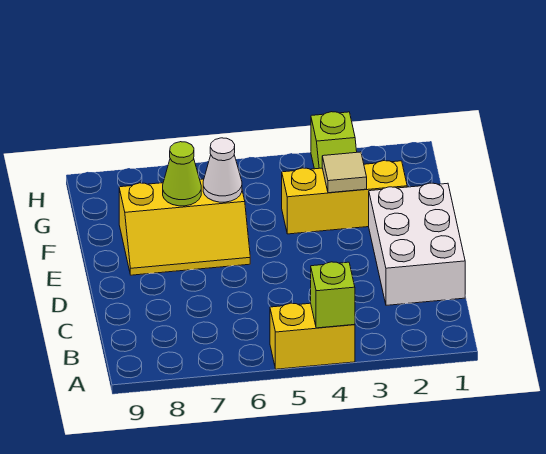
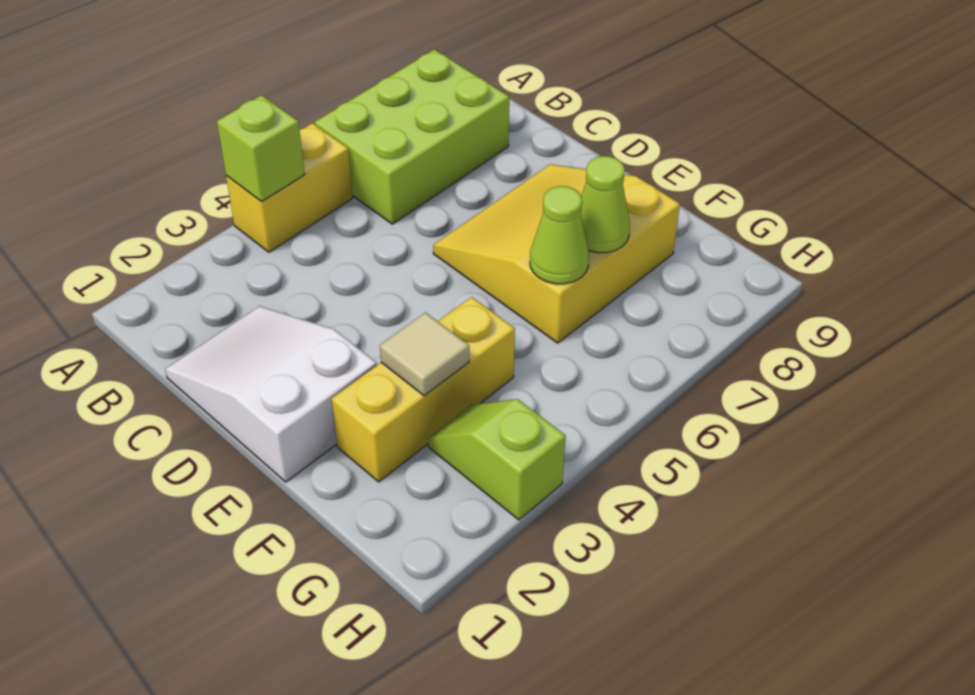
none -> lime brick A6:B8 level 1
white brick C1:E2 level 1 -> white slope C1:E2 level 1 top E
yellow slope E6:F8 level 1 top F -> yellow slope D6:F8 level 1 top F
white cone F6 level 2 -> lime cone F6 level 2

